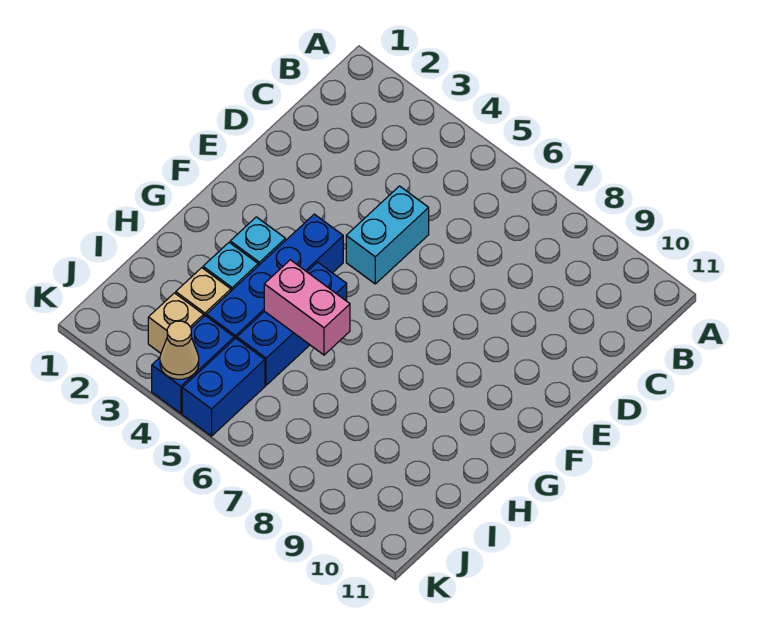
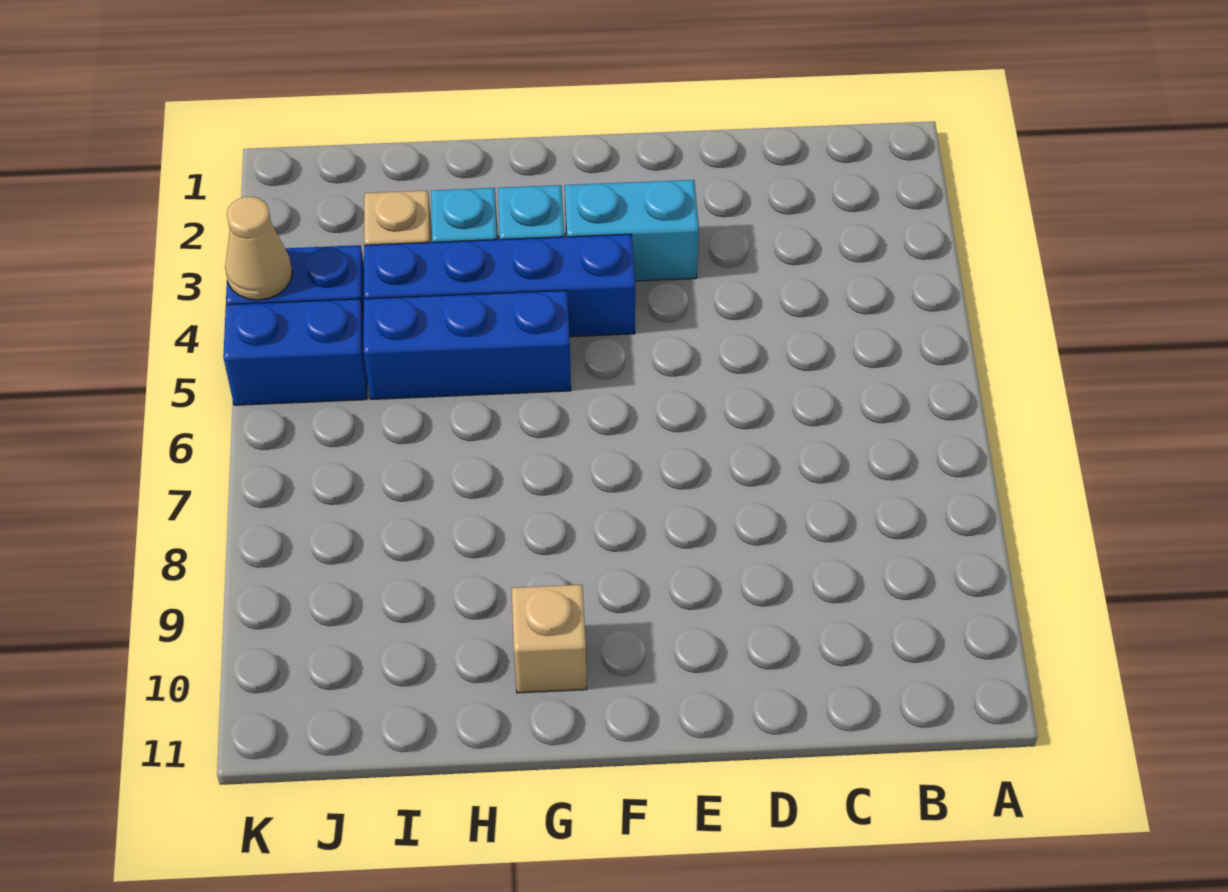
cyan brick D5:E5 level 1 -> cyan brick E3:F3 level 1
pink brick H5:H6 level 2 -> none
tan brick J3 level 1 -> tan brick G10 level 1

